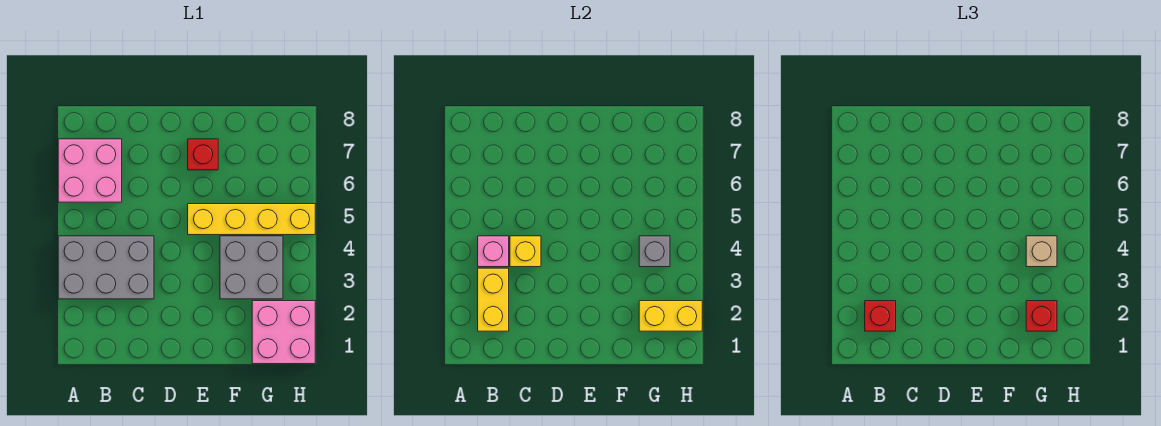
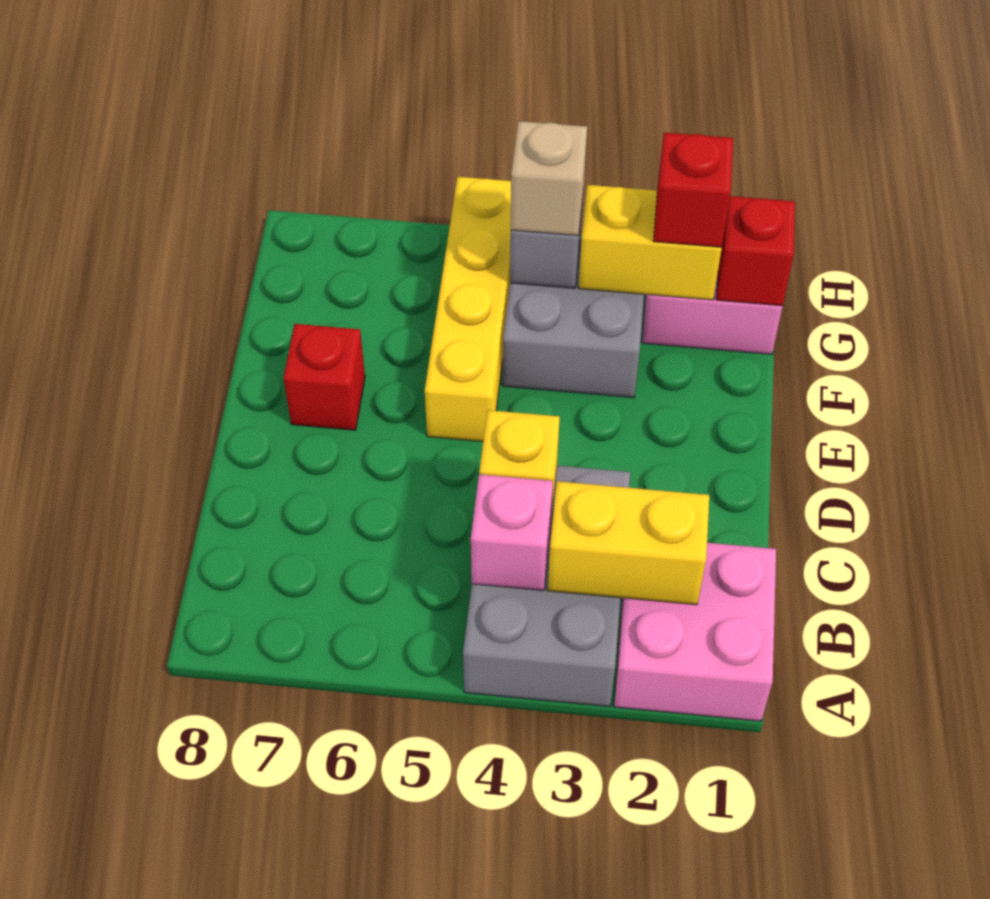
pink brick A6:B7 level 1 -> pink brick A1:B2 level 1
red brick B2 level 3 -> red brick G1 level 2
yellow brick G2:H2 level 2 -> yellow brick G2:G3 level 2

